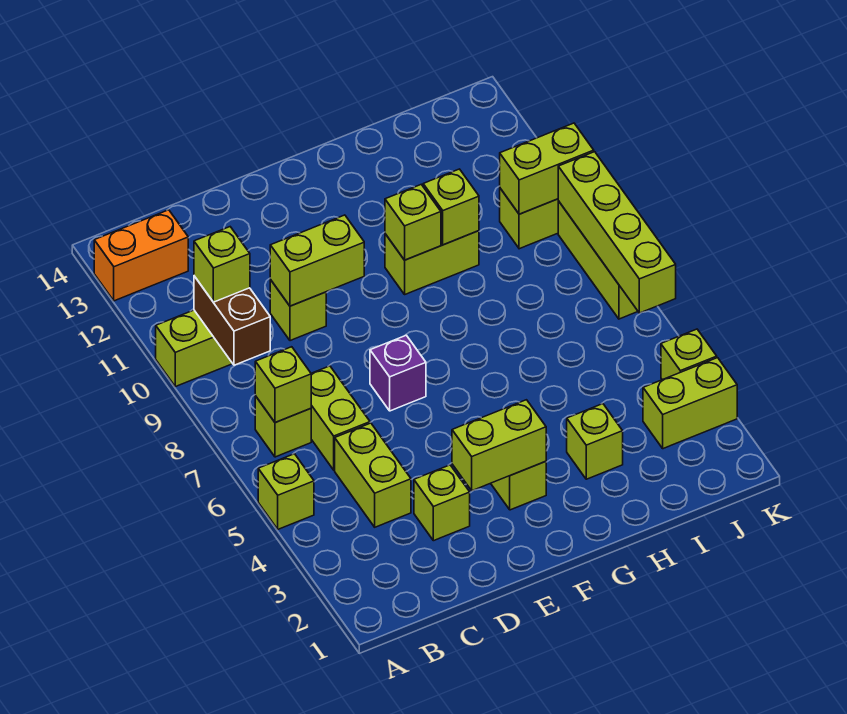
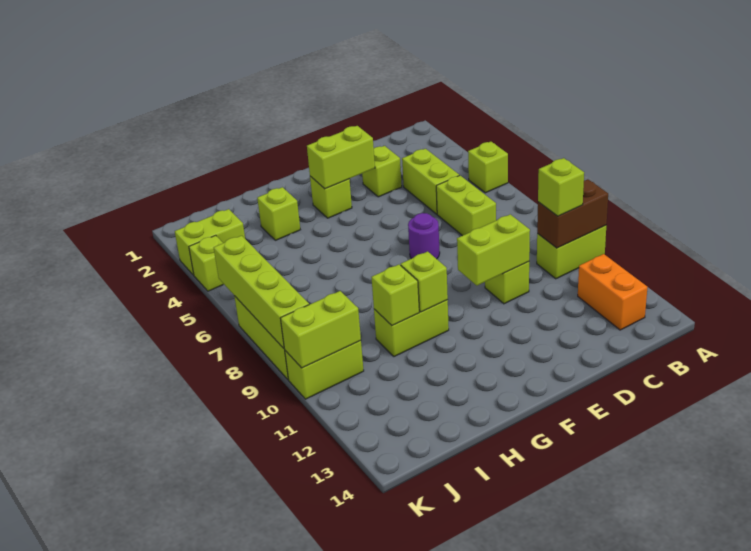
orange brick A13:B13 level 1 -> orange brick B12:B13 level 1
lime brick B7 level 1 -> none
lime brick B7 level 2 -> none
brown brick B9:B10 level 2 -> brown brick A10:B10 level 2
purple brick E7 level 1 -> purple round brick E7 level 1

